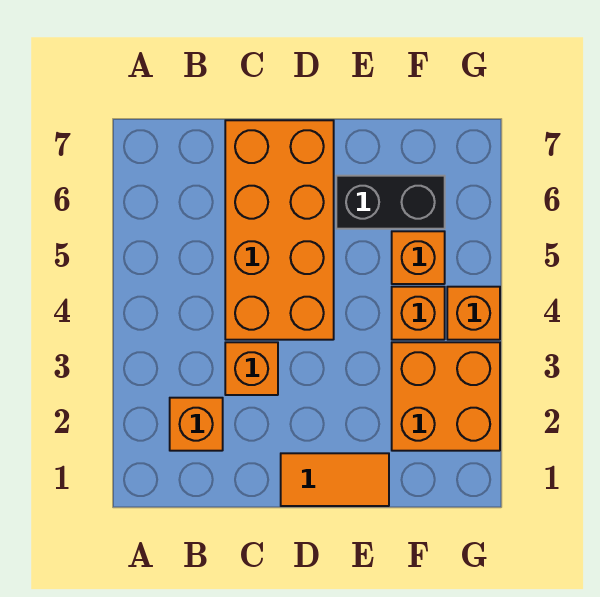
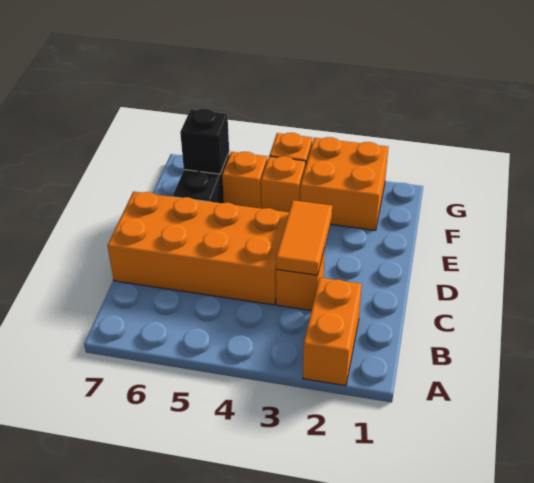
orange brick B2 level 1 -> orange brick A2:B2 level 1
orange tile D1:E1 level 1 -> orange tile C3:D3 level 2
none -> black brick F6 level 2

